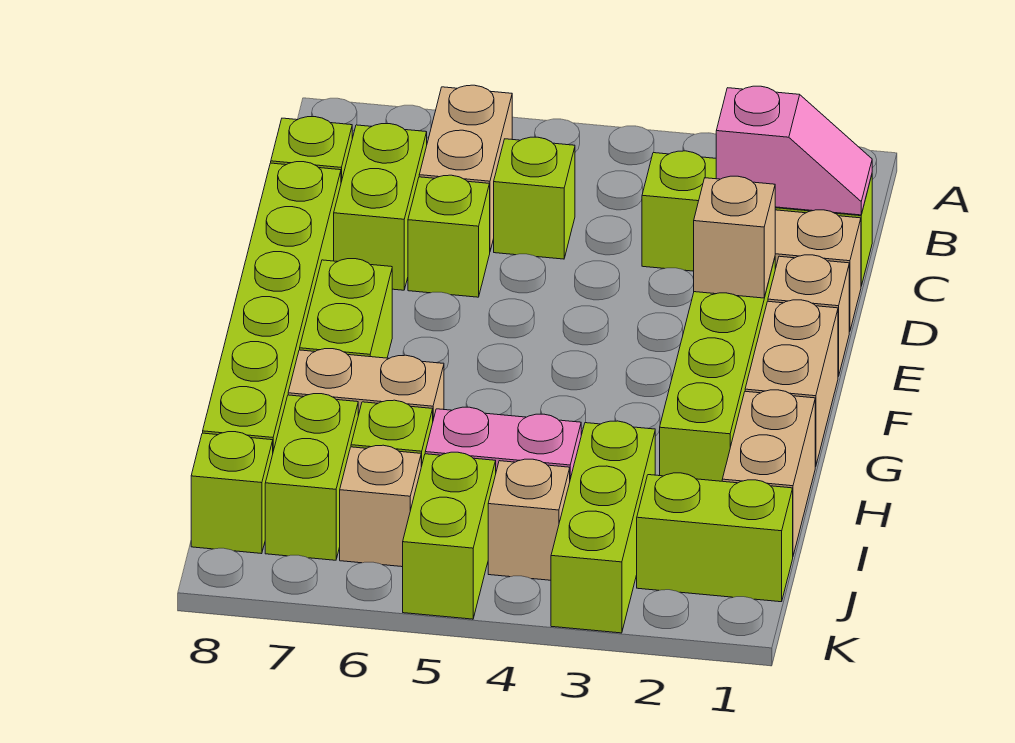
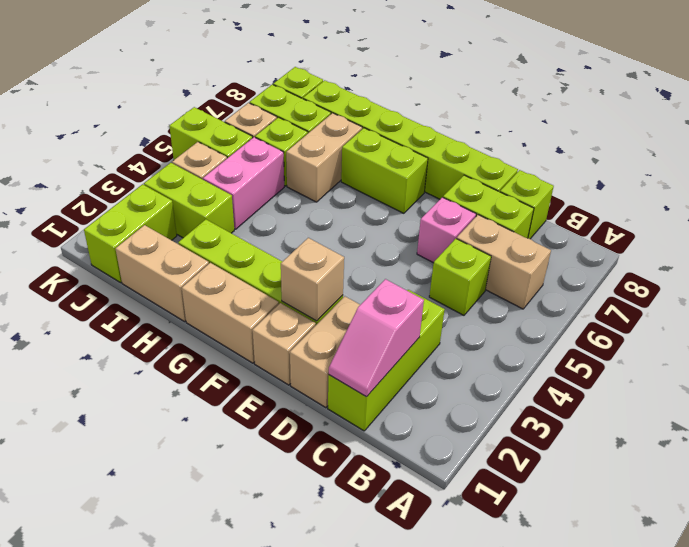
lime brick D6 level 1 -> pink brick D6 level 1
lime brick I3:K3 level 1 -> lime brick I3:J3 level 1

